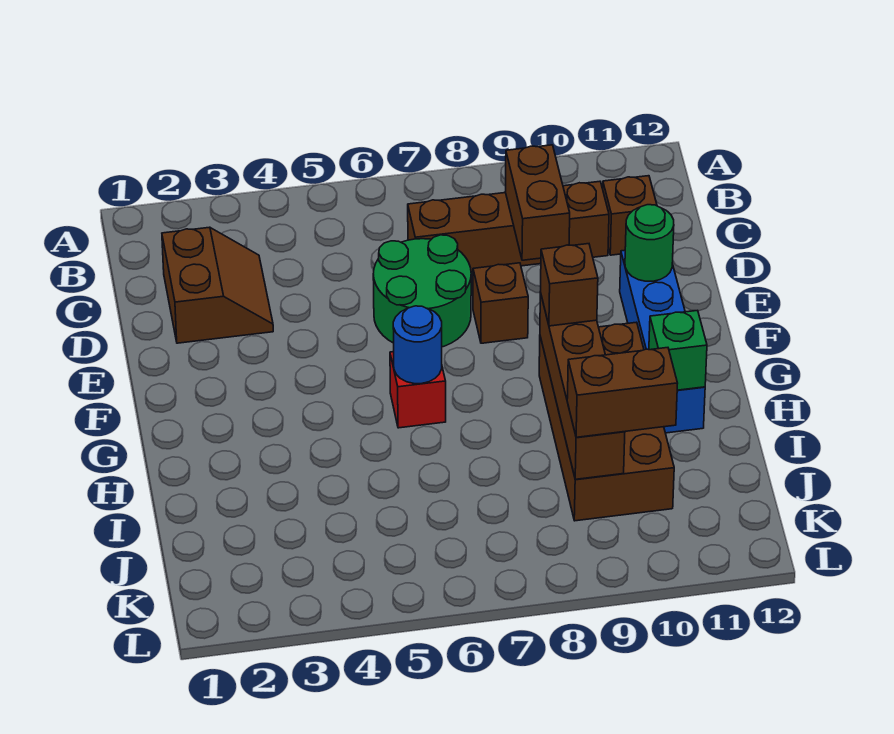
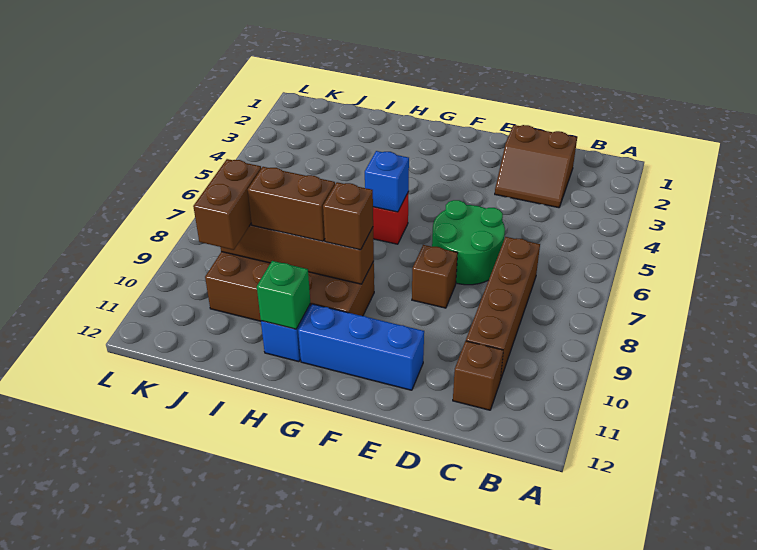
brown brick C9:D9 level 2 -> brown brick H9:I9 level 3
green round brick E11 level 2 -> none
blue round brick G6 level 2 -> blue brick G6 level 2

